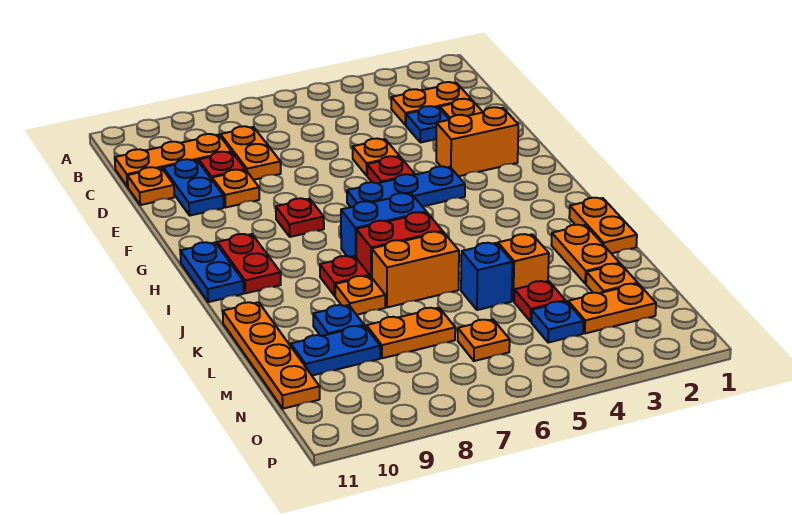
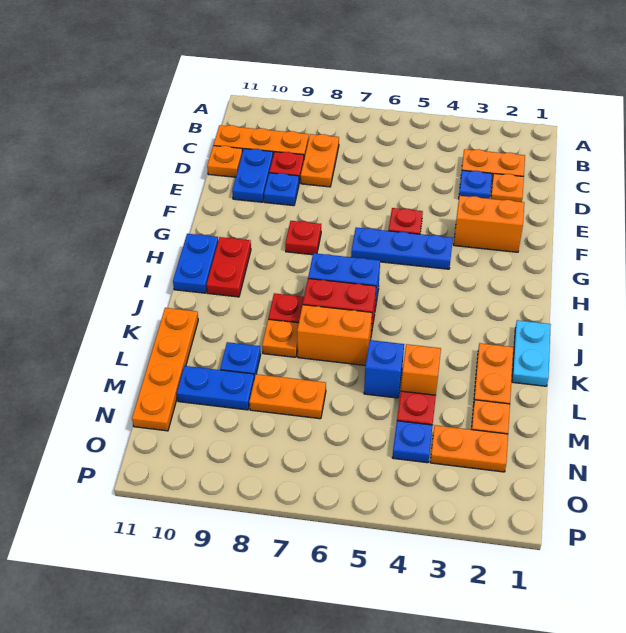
orange plate E5 level 1 -> none
orange plate E9 level 1 -> blue plate E9 level 1
orange plate J1:K1 level 1 -> cyan plate J1:K1 level 1
orange plate N6 level 1 -> none

